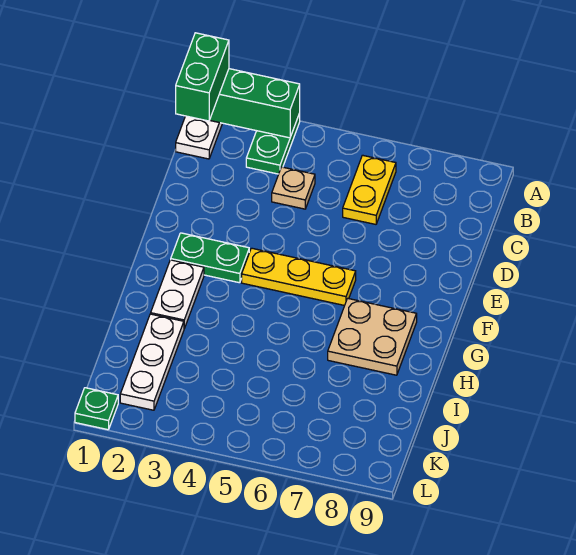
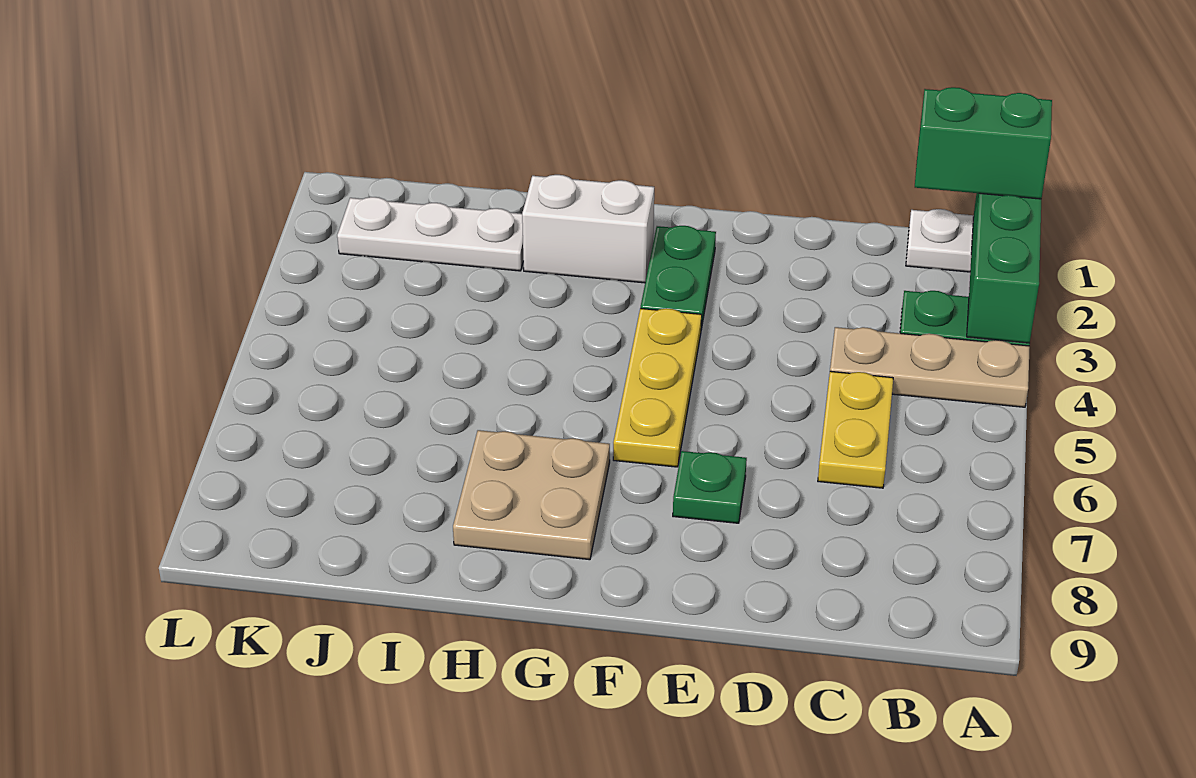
yellow plate B6:C6 level 1 -> yellow plate C5:C6 level 1
tan plate C4 level 1 -> tan plate A4:C4 level 1
white plate G2:H2 level 1 -> white brick G2:H2 level 1
green plate L1 level 1 -> green plate E7 level 1

